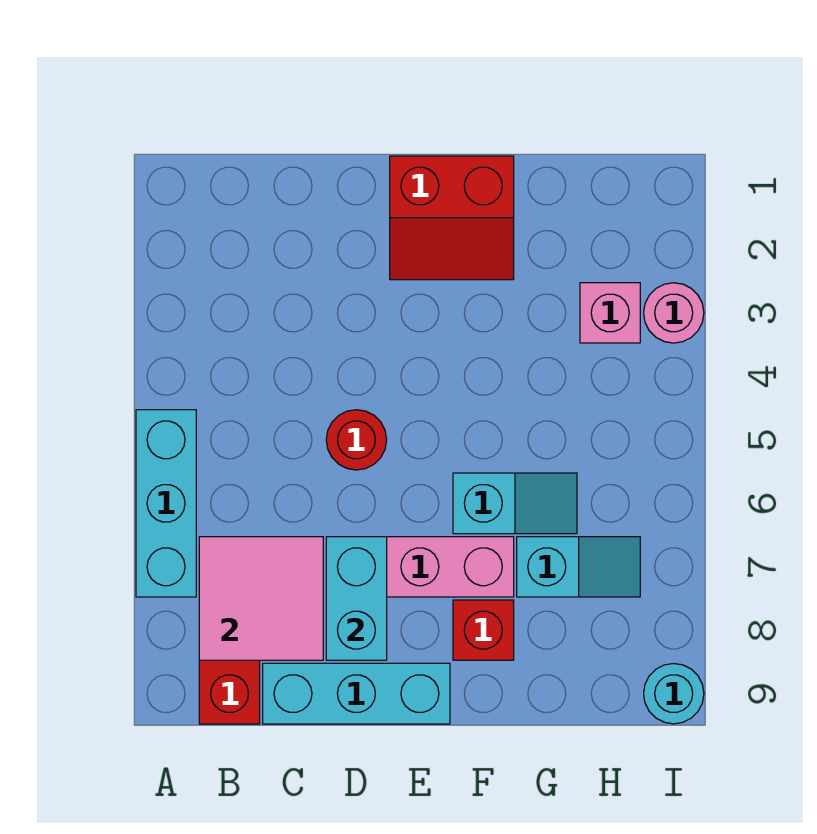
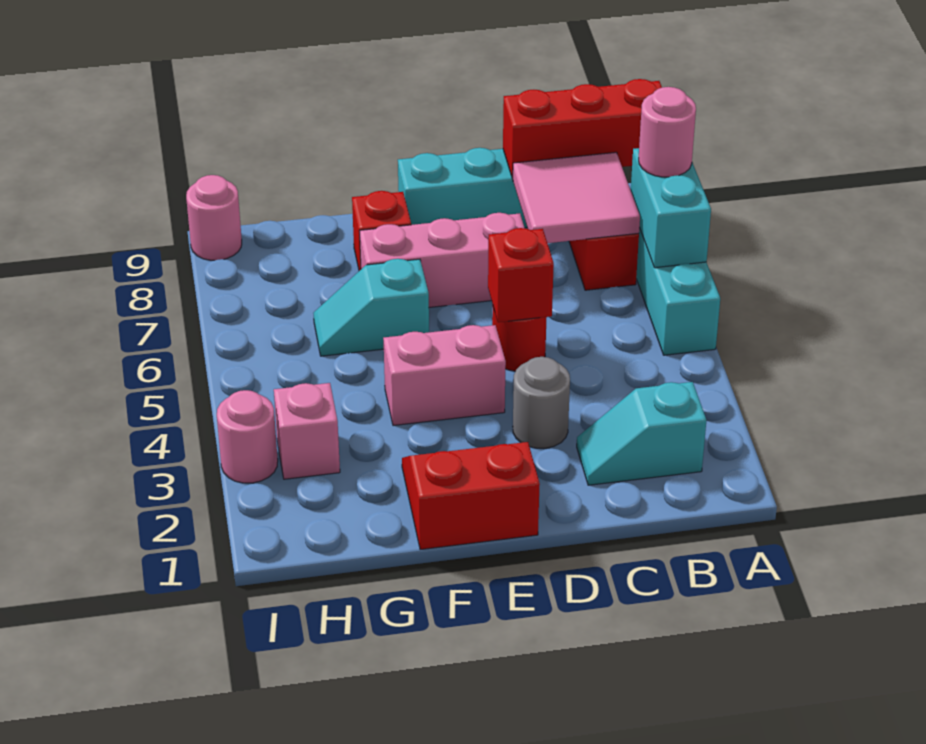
none -> pink round brick A7 level 3
none -> red brick A9:C9 level 2
none -> grey round brick D3 level 1
none -> red brick D5 level 2
cyan brick D7:D8 level 2 -> cyan brick A6:A7 level 2
none -> pink brick E4:F4 level 1
cyan slope G7:H7 level 1 top G -> cyan slope B2:C2 level 1 top B
cyan round brick I9 level 1 -> pink round brick I9 level 1

